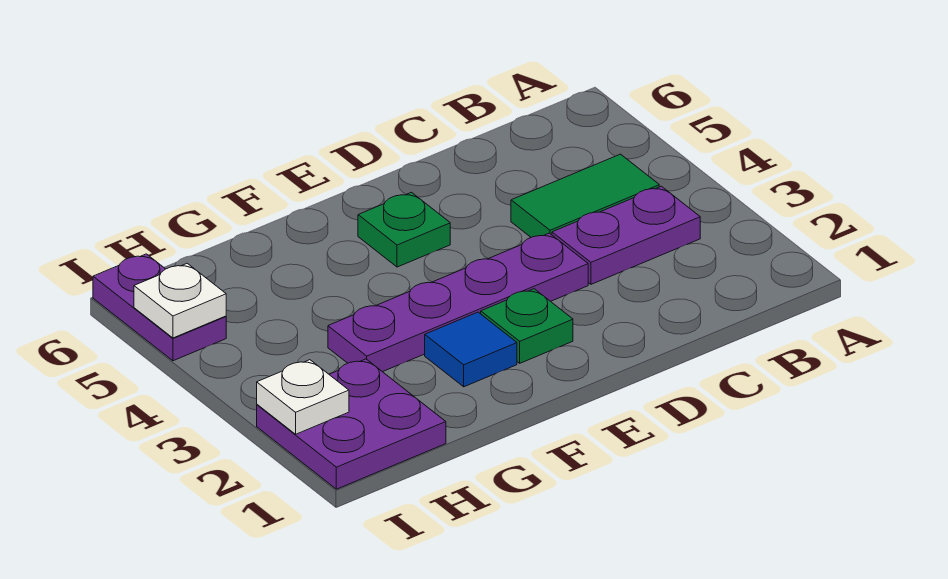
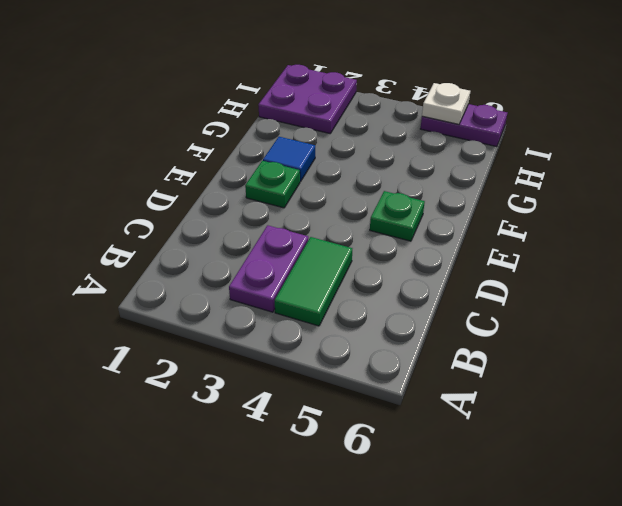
purple plate D3:G3 level 1 -> none
white plate I2 level 2 -> none

